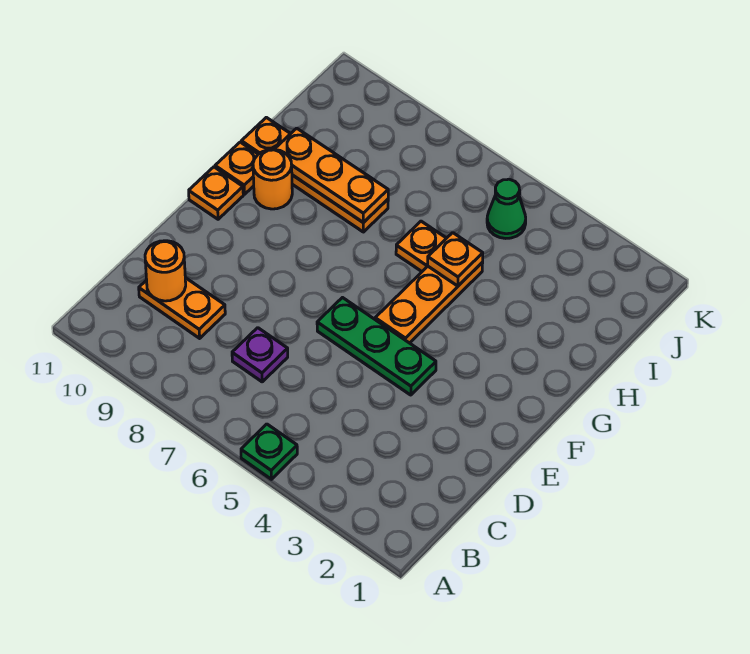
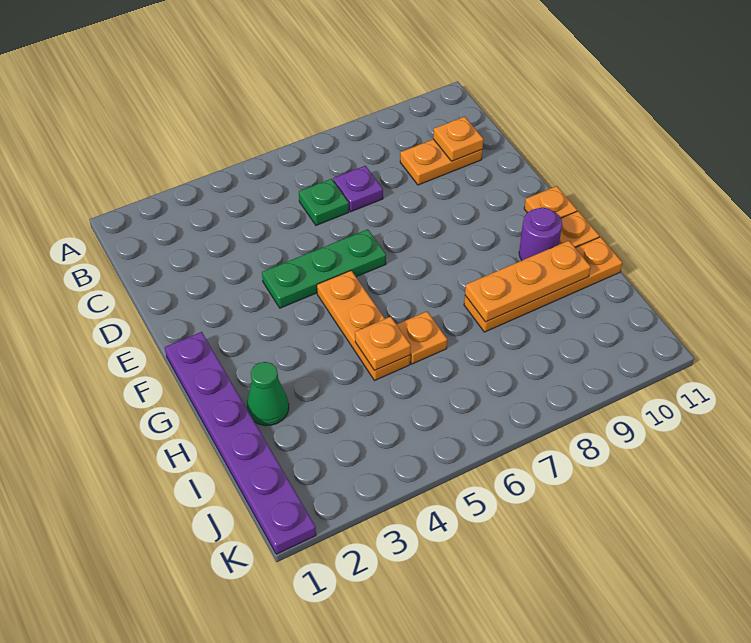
green plate A5 level 1 -> green plate C6 level 1
orange round brick C10 level 2 -> orange plate C10 level 2
none -> purple plate F1:K1 level 1
orange round brick G10 level 1 -> purple round brick G10 level 1
green cone J5 level 1 -> green cone H2 level 1

